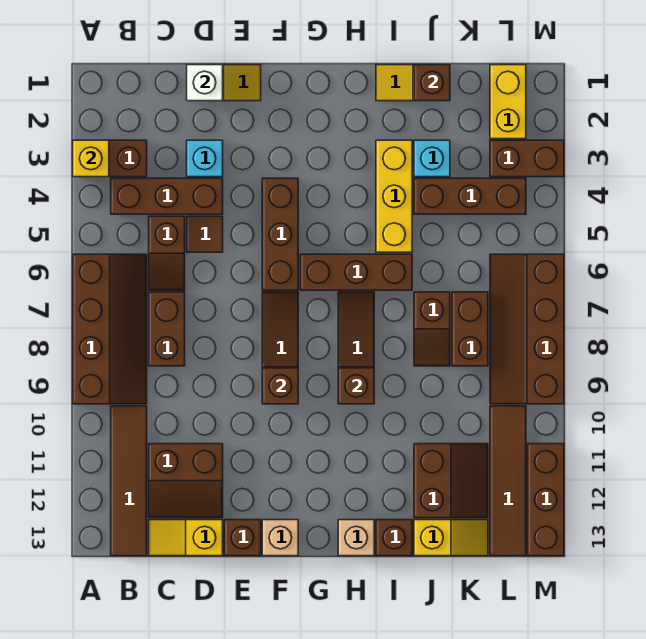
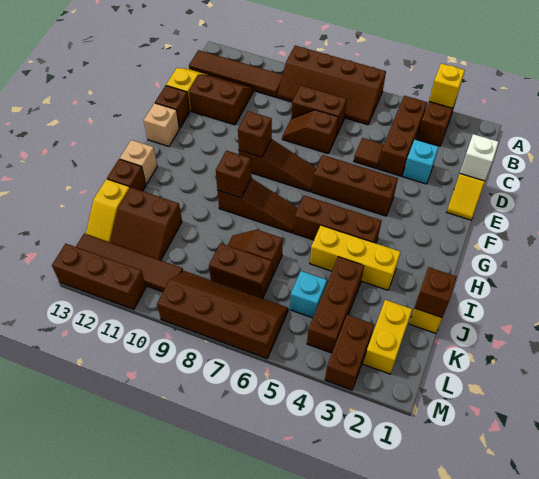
brown slope C5:C6 level 1 top 5 -> brown slope D7:D8 level 1 top 7
brown slope C11:D12 level 1 top 11 -> brown slope C11:D12 level 1 top D
brown brick G6:I6 level 1 -> brown brick H4:H6 level 1
cyan brick J3 level 1 -> cyan brick K5 level 1
yellow brick L1:L2 level 1 -> yellow brick K2:L2 level 1

